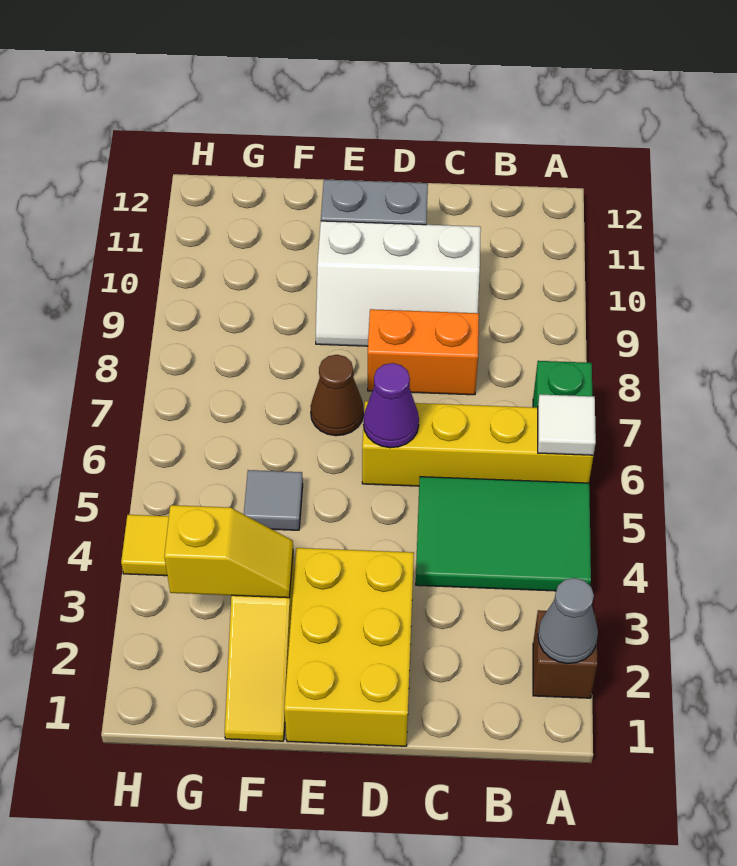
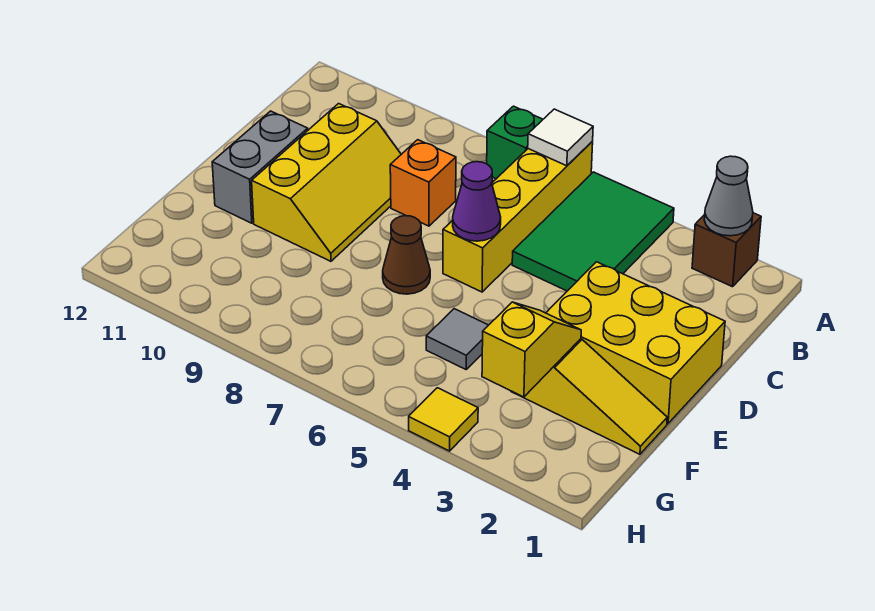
orange brick C8:D8 level 1 -> orange brick C8 level 1
white slope C9:E10 level 1 top 10 -> yellow slope C9:E10 level 1 top 10

